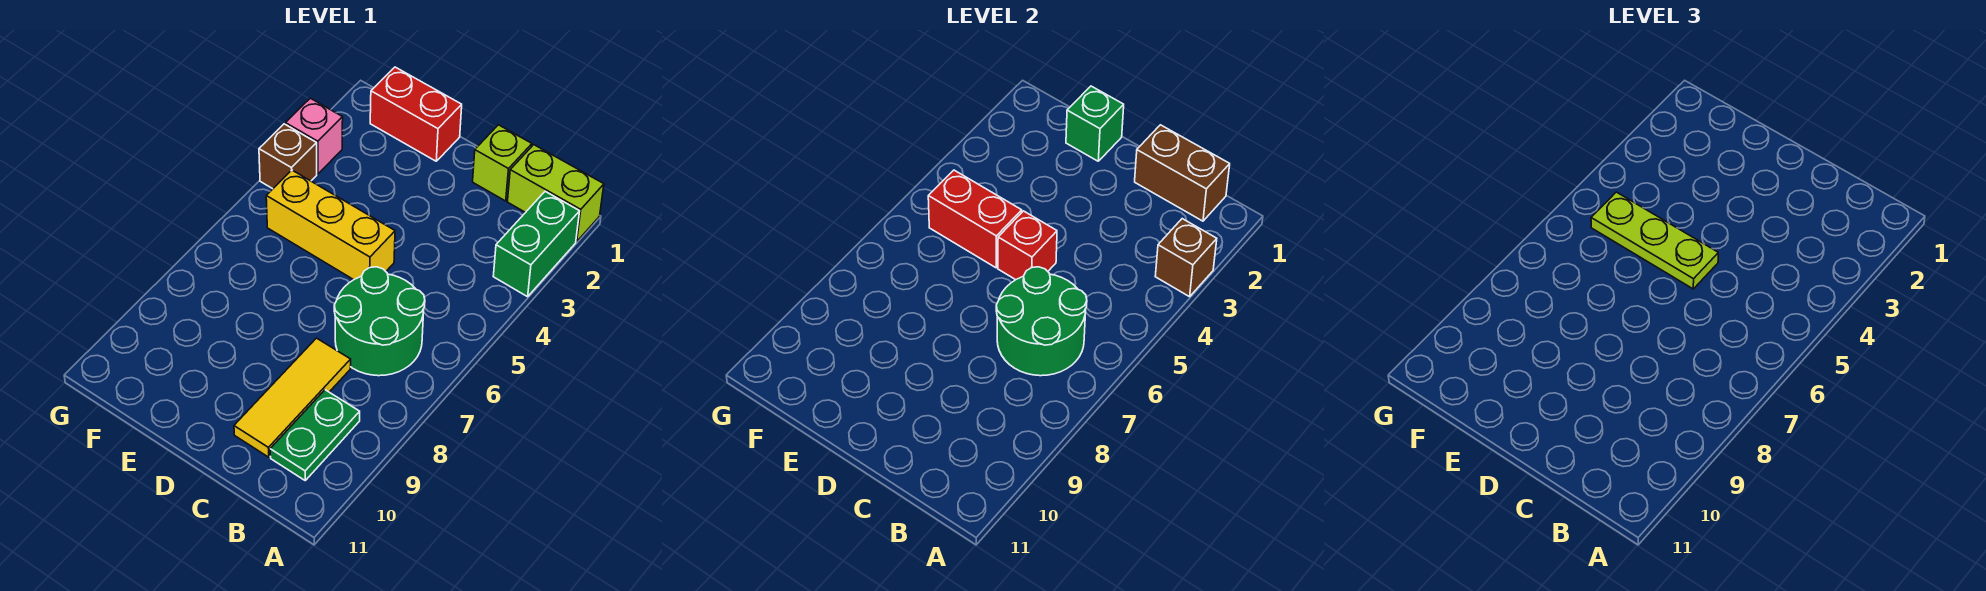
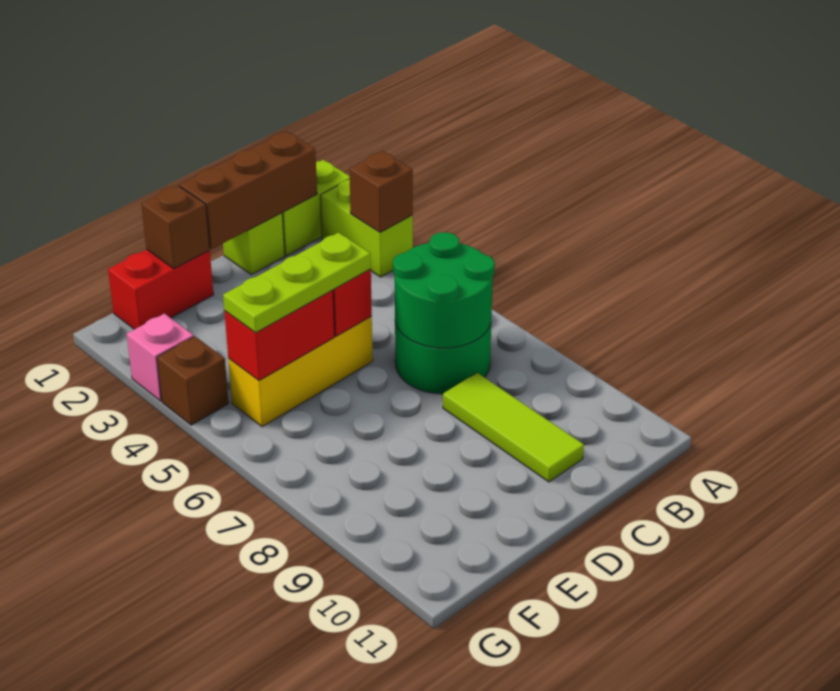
green brick A2:A3 level 1 -> lime brick A2:A3 level 1
brown brick B1:C1 level 2 -> brown brick B1:D1 level 2
green plate B9:B10 level 1 -> none
yellow tile C8:C10 level 1 -> lime tile C8:C10 level 1
green brick E1 level 2 -> brown brick E1 level 2

